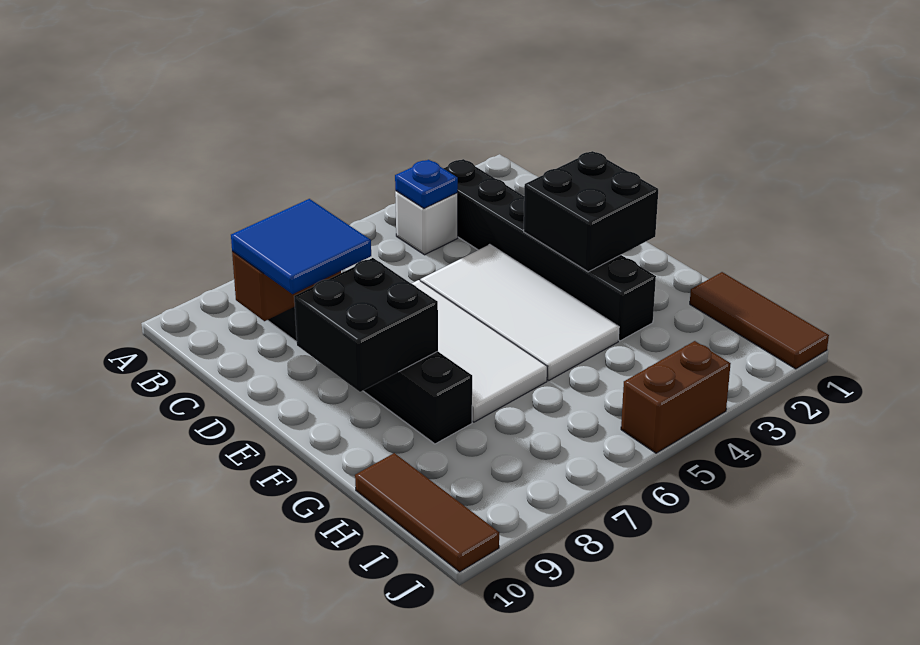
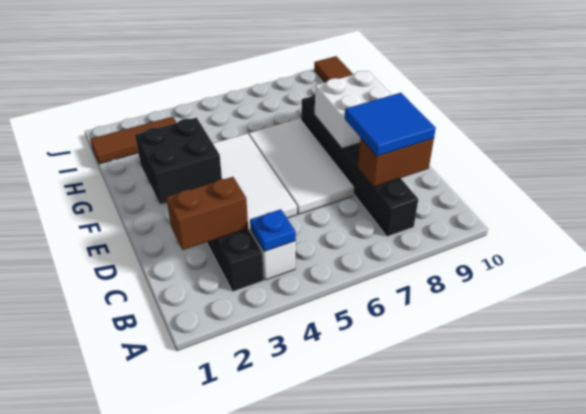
black brick E8:F9 level 2 -> white brick E8:F9 level 2
brown tile H1:J1 level 1 -> brown tile I1:I3 level 1
brown brick J4:J5 level 1 -> brown brick C2:C3 level 2

